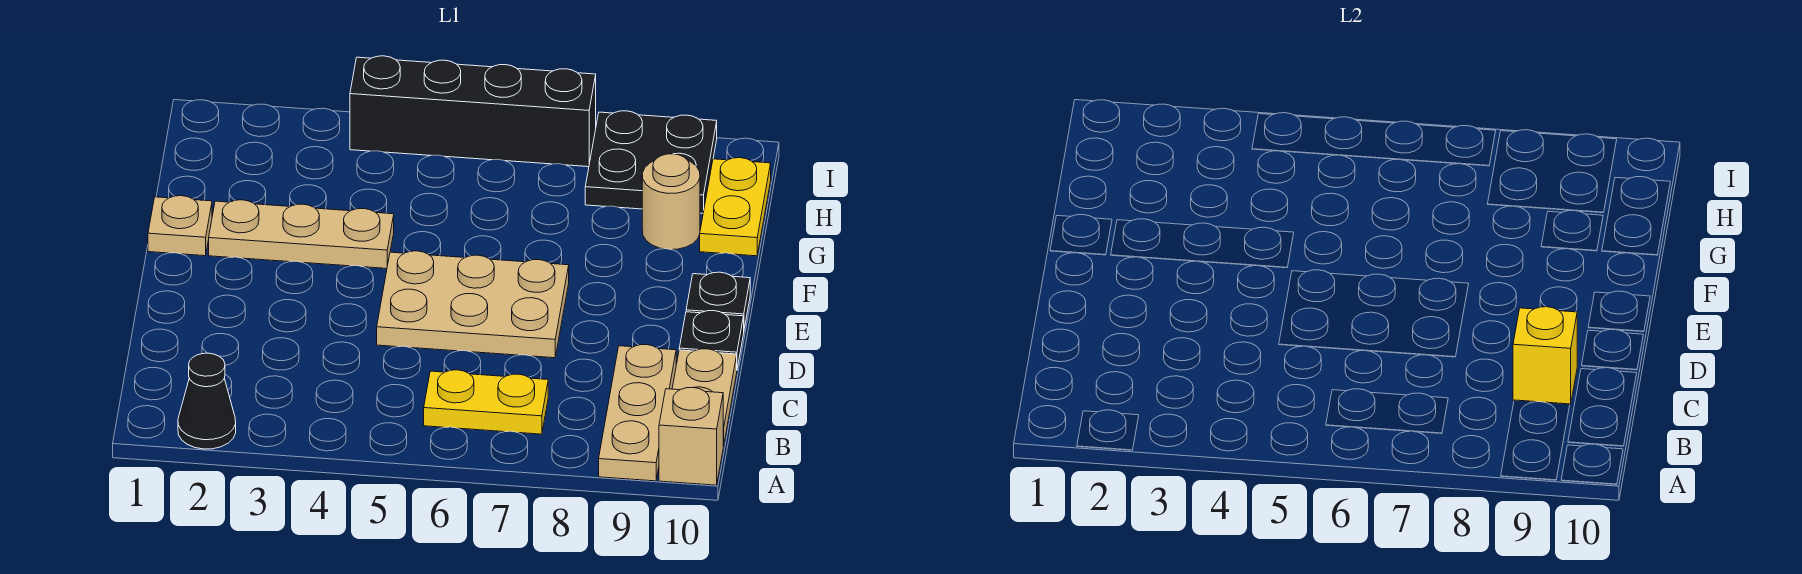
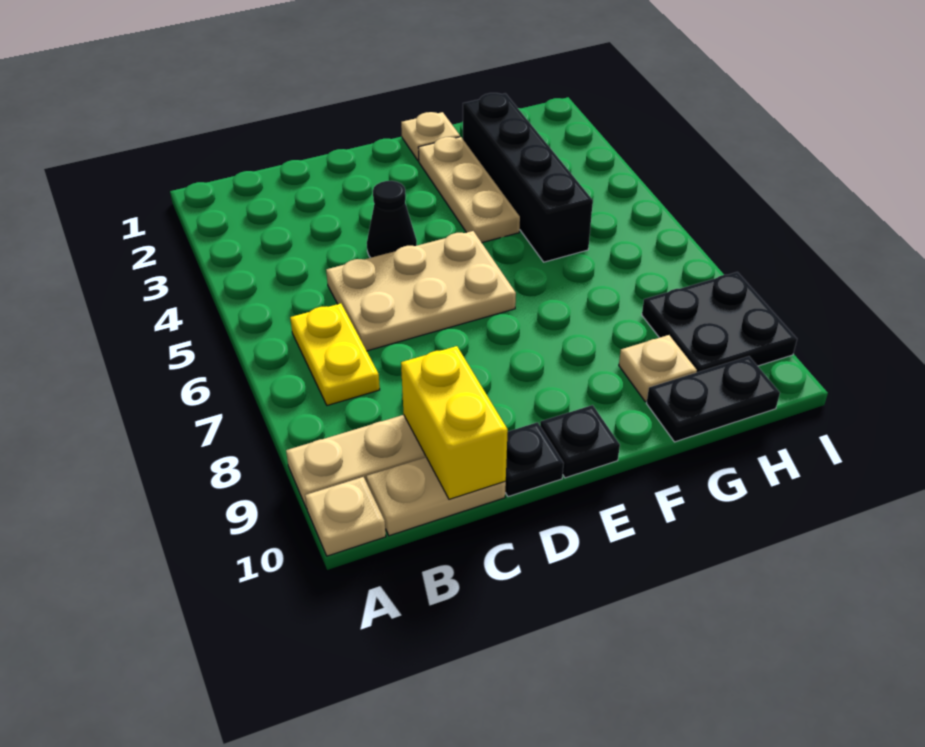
black cone A2 level 1 -> black cone D4 level 1
tan brick A10 level 1 -> tan plate A10 level 1
yellow brick C9 level 2 -> yellow brick C9:C10 level 2
tan plate D5:E7 level 1 -> tan plate C5:E6 level 1
tan round brick G9 level 1 -> tan plate G9 level 1
yellow plate G10:H10 level 1 -> black plate G10:H10 level 1
black brick I4:I7 level 1 -> black brick G2:G5 level 1

